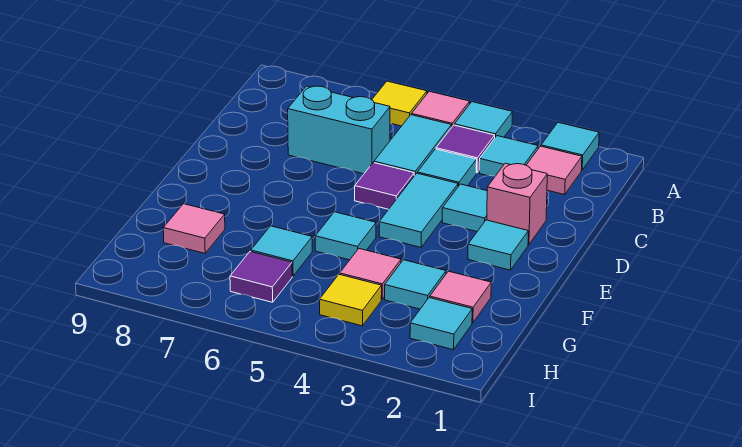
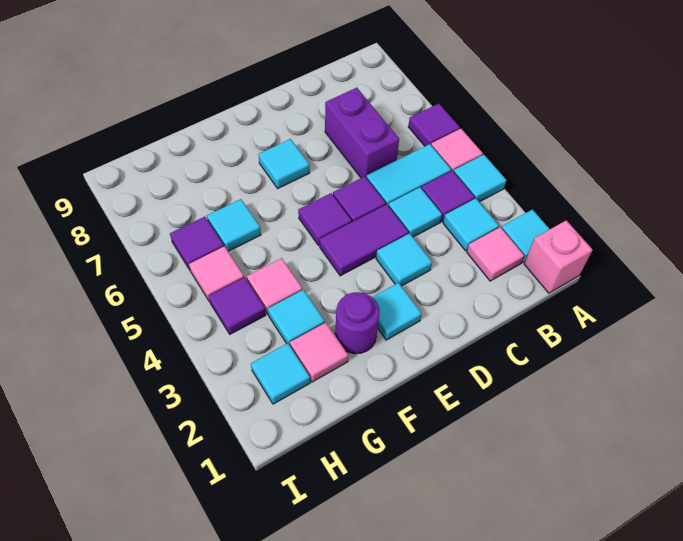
yellow tile A6 level 1 -> purple tile A6 level 1
cyan brick C6:C7 level 1 -> purple brick C6:C7 level 1
pink brick D2 level 1 -> pink brick A1 level 1
cyan tile D4:E4 level 1 -> purple tile D4:E4 level 1
none -> purple tile E5 level 1
none -> purple round brick F2 level 1
cyan tile F5 level 1 -> cyan tile E7 level 1
pink tile G8 level 1 -> pink tile H5 level 1
yellow tile H4 level 1 -> purple tile H4 level 1

